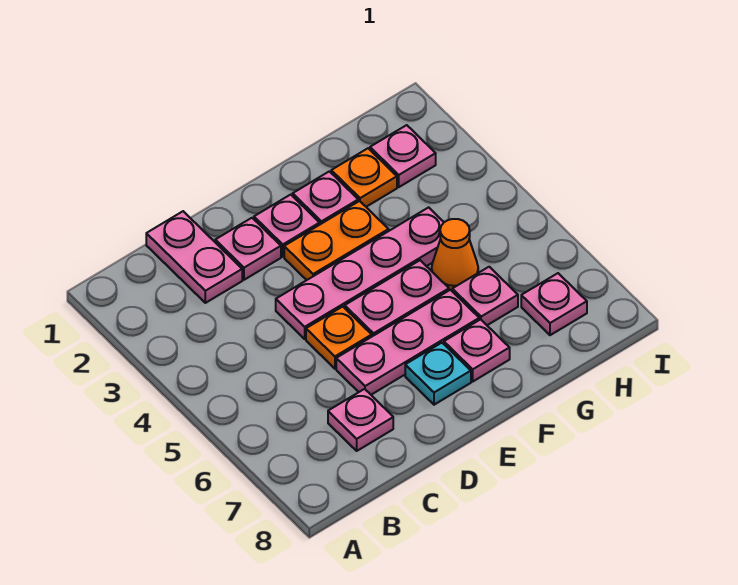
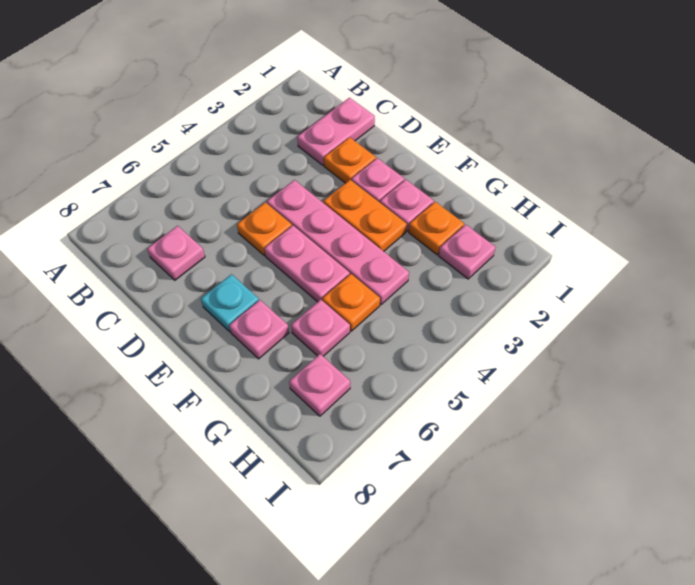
pink plate D2 level 1 -> orange plate D2 level 1
pink plate D6:F6 level 1 -> none
orange cone G5 level 1 -> orange plate G5 level 1

